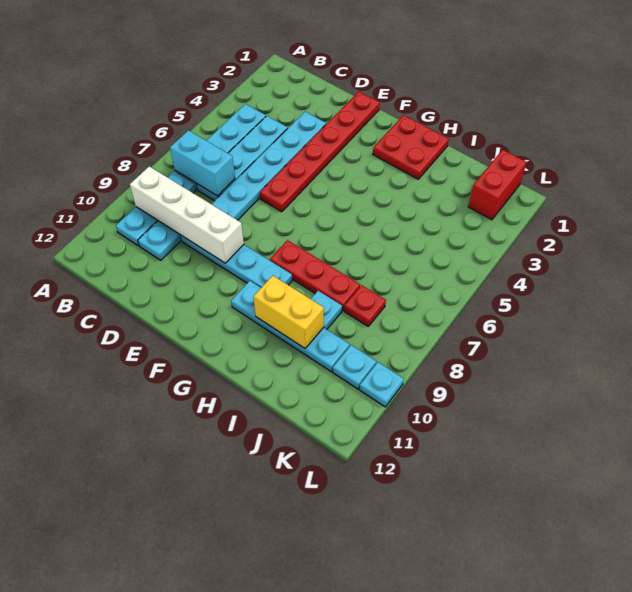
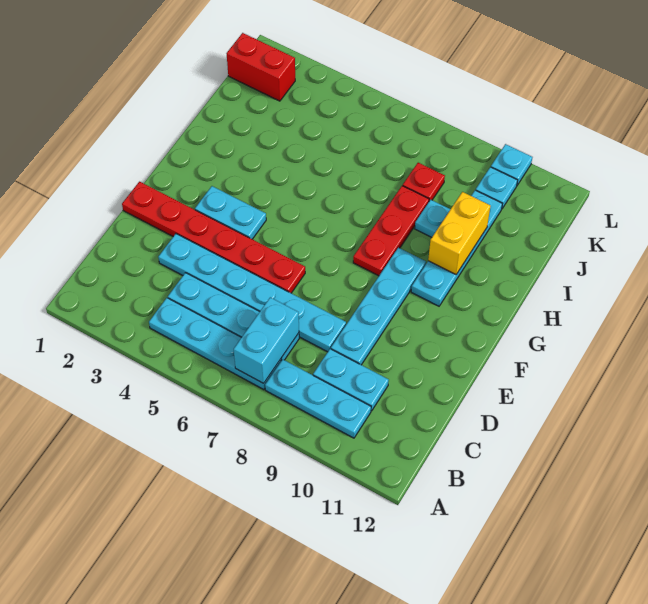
white brick B9:E9 level 2 -> none
none -> cyan plate F3:F4 level 1
red plate G1:H2 level 1 -> none

